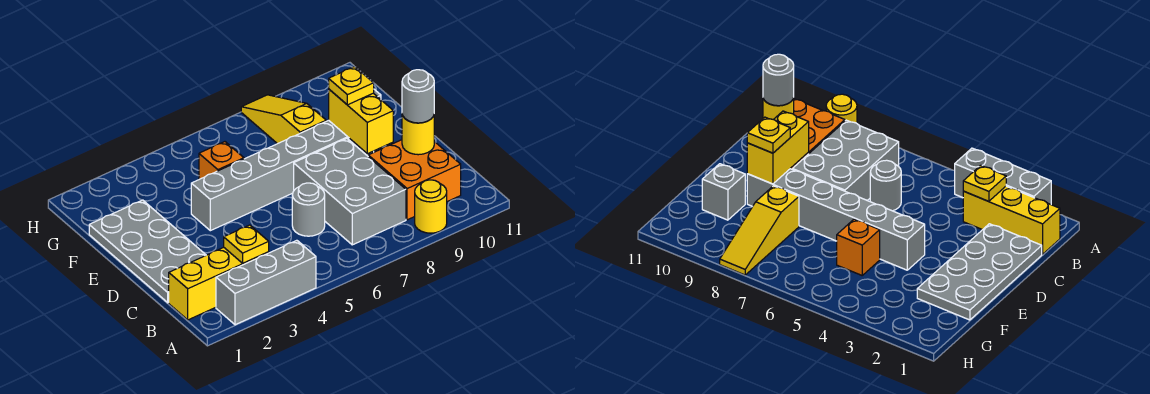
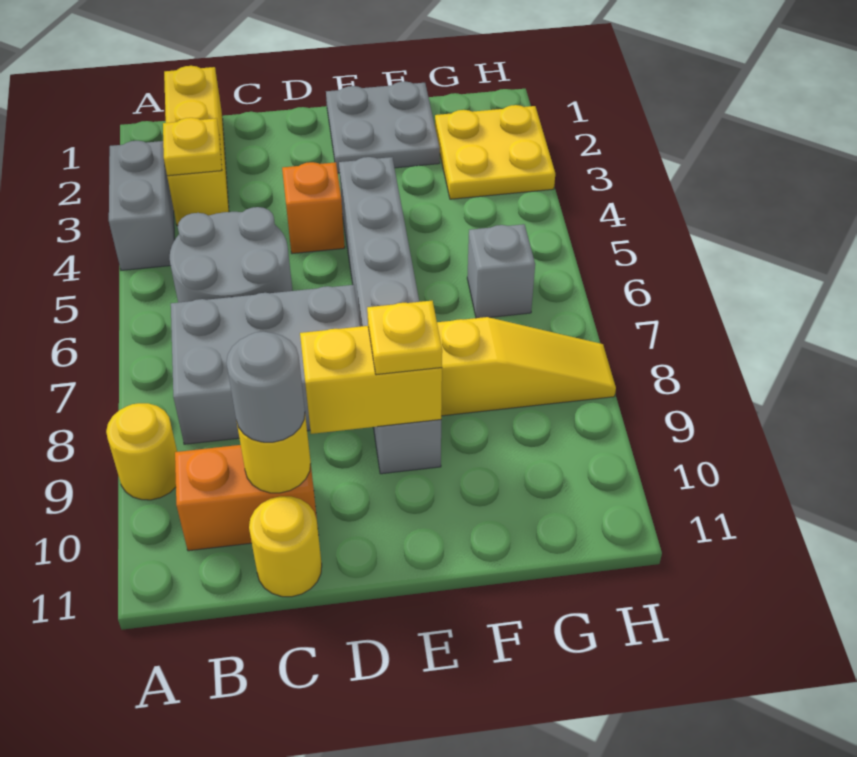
grey brick A2:A4 level 1 -> grey brick A3:A4 level 1
orange brick B9:C10 level 1 -> orange brick B10:C10 level 1
grey plate C1:F2 level 1 -> grey plate E1:F2 level 1
grey round brick C6 level 1 -> grey round brick B5:C6 level 1
none -> yellow round brick C11 level 1
orange brick F5 level 1 -> orange brick D4 level 1
grey brick F10 level 1 -> grey brick G6 level 1
none -> yellow plate G2:H3 level 1

